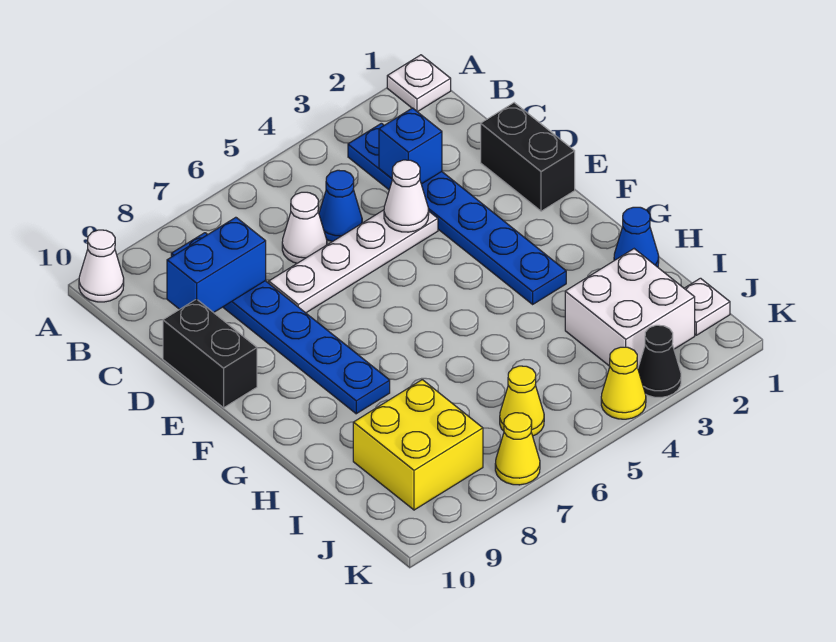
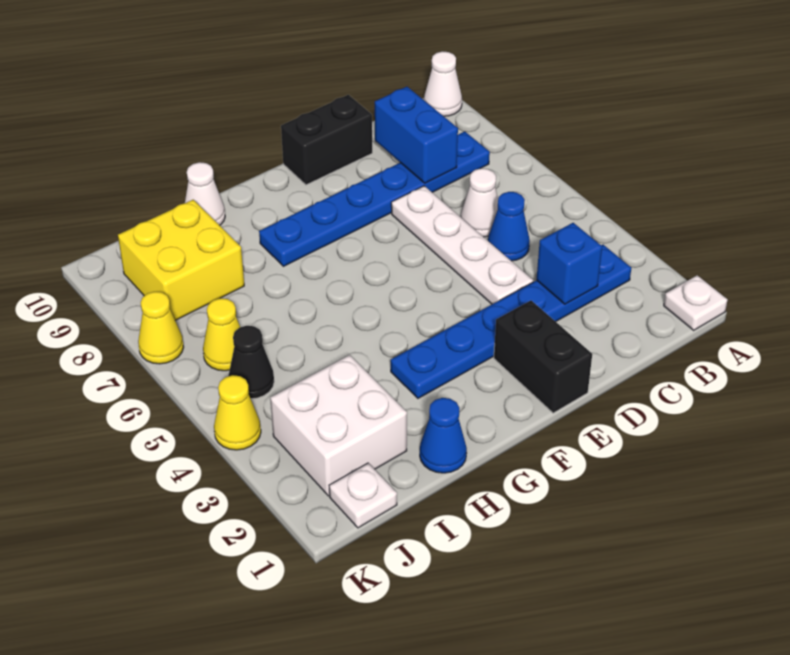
black brick D1:E1 level 1 -> black brick E1:E2 level 1
white cone D4 level 2 -> white cone H10 level 1
black cone K3 level 1 -> black cone J5 level 1

